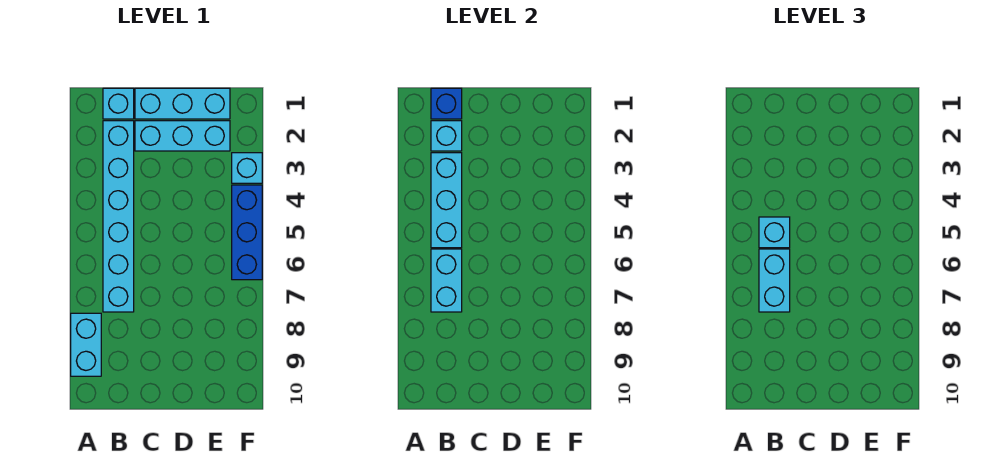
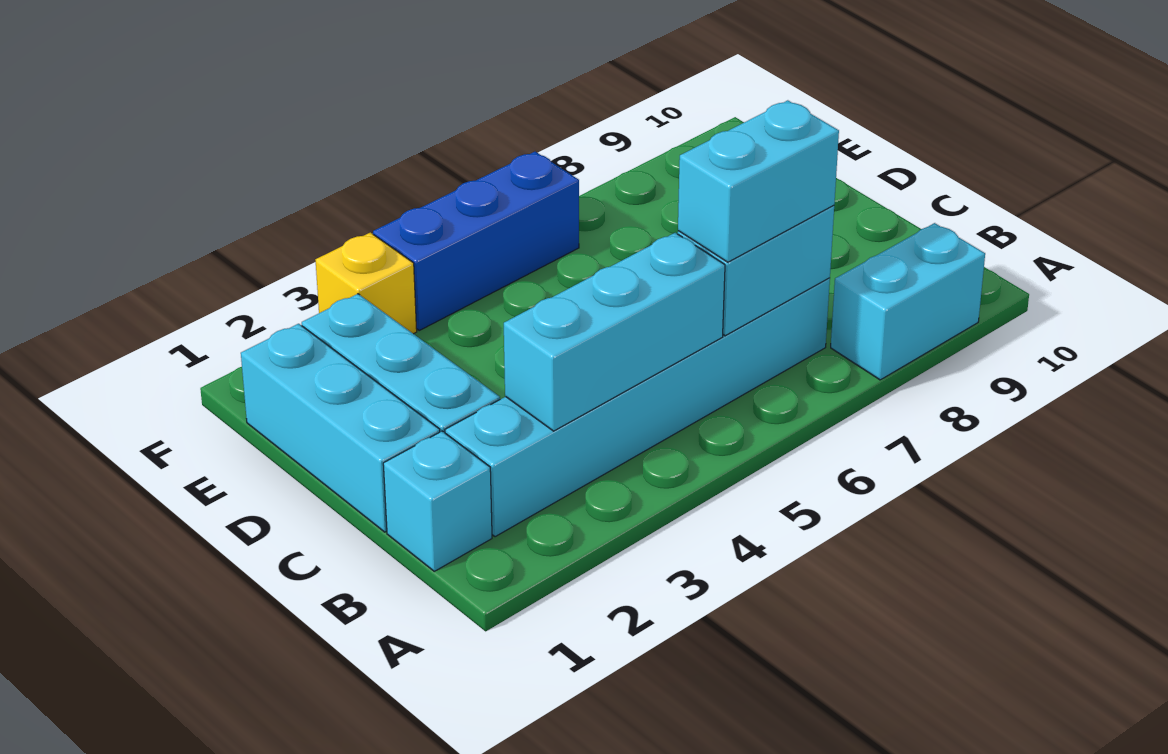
blue brick B1 level 2 -> none
cyan brick B2 level 2 -> none
cyan brick B5 level 3 -> none
cyan brick F3 level 1 -> yellow brick F3 level 1

